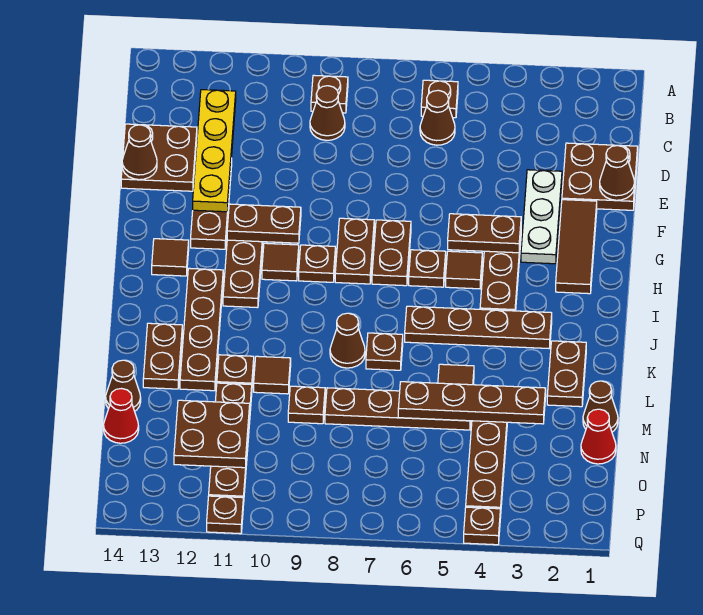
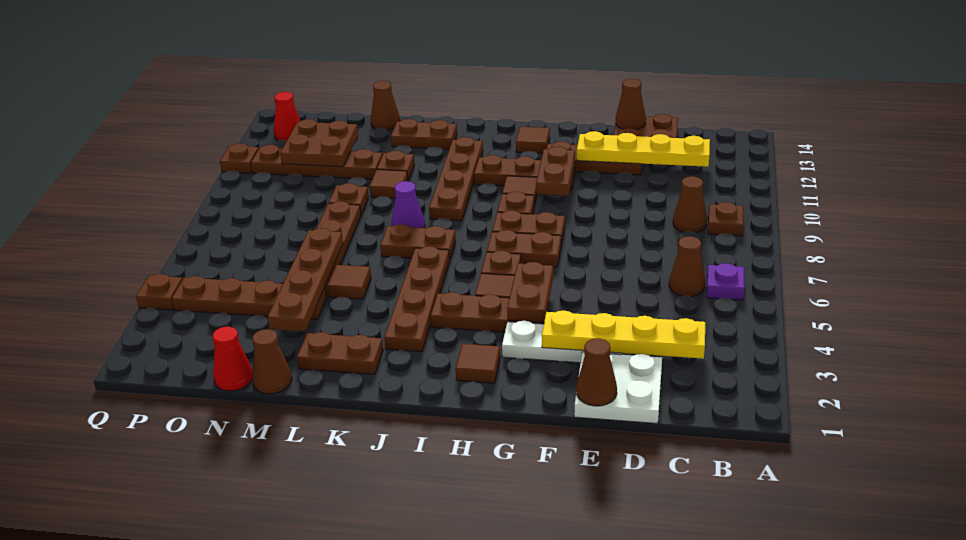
brown plate B6 level 1 -> purple plate B6 level 1
none -> yellow plate C3:F3 level 2
brown plate D1:E2 level 1 -> white plate D1:E2 level 1
brown tile F2:H2 level 1 -> brown tile H2 level 1
brown plate I12:L12 level 1 -> brown plate J9:J12 level 1
brown plate K7 level 1 -> brown plate J7:K7 level 1
brown cone K8 level 1 -> purple cone K8 level 1
red cone N14 level 1 -> red cone P13 level 1

